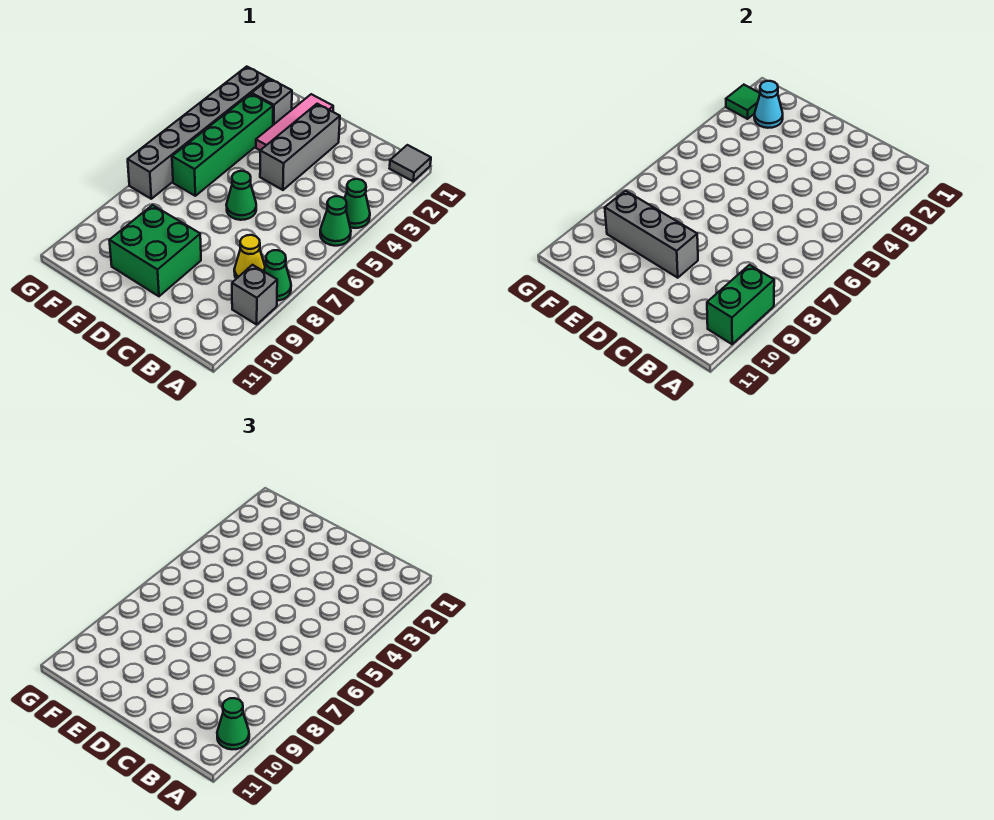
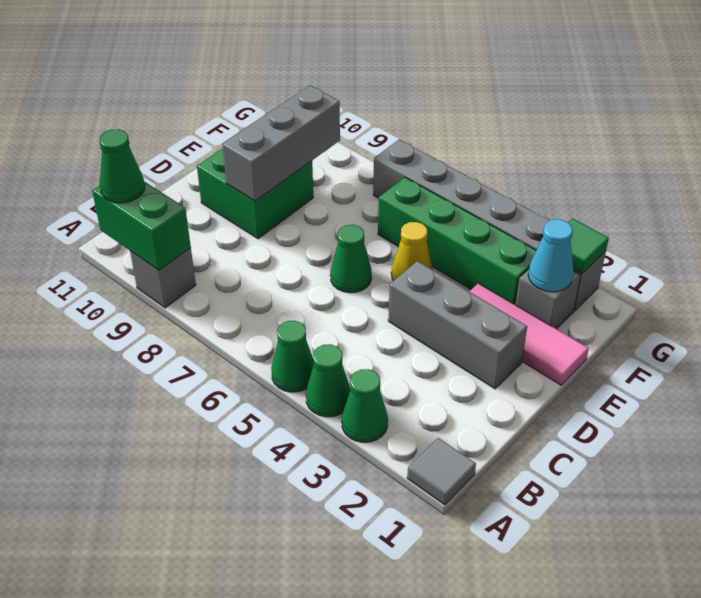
green cone A8 level 1 -> green cone A3 level 1
yellow cone B8 level 1 -> yellow cone E5 level 1

